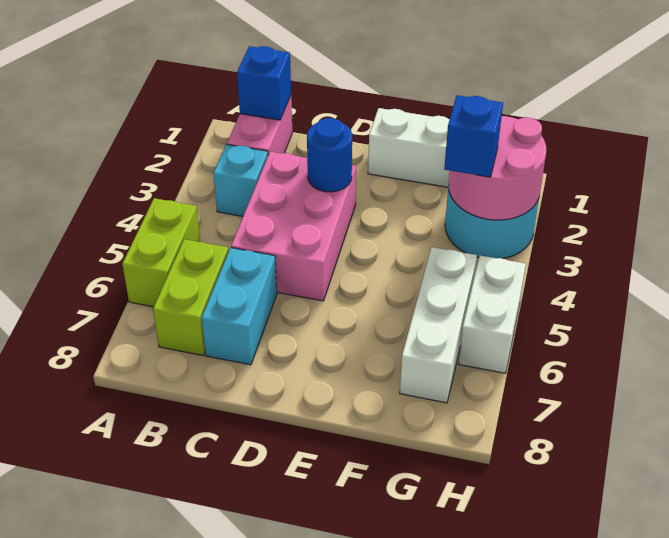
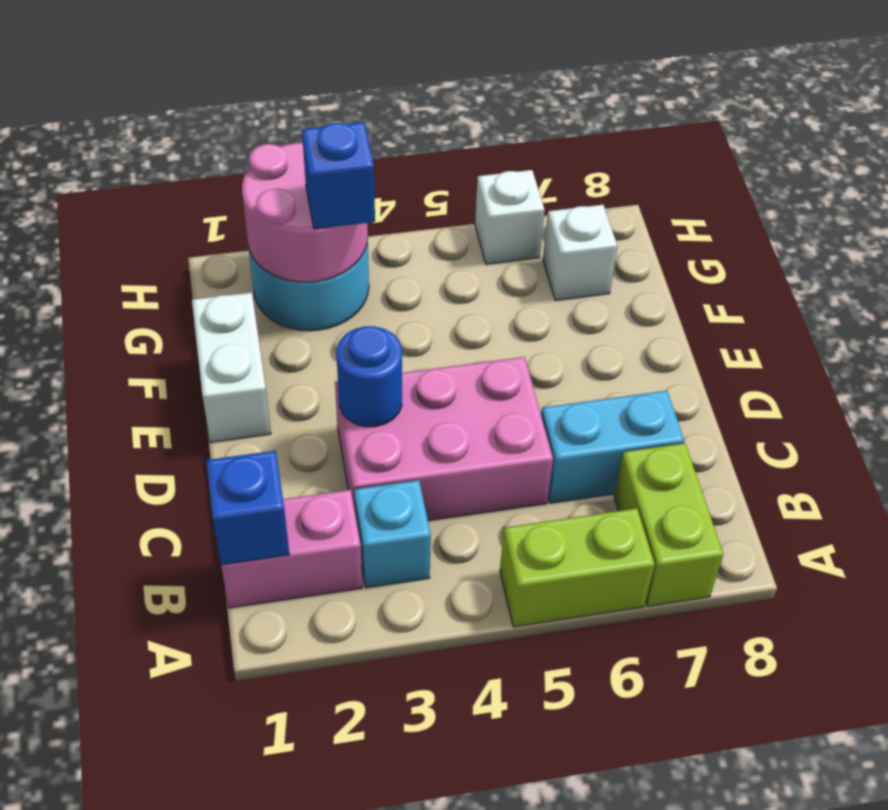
lime brick B6:B7 level 1 -> lime brick A7:B7 level 1
white brick G5:G7 level 1 -> white brick G7 level 1
white brick H5:H6 level 1 -> white brick H6 level 1

